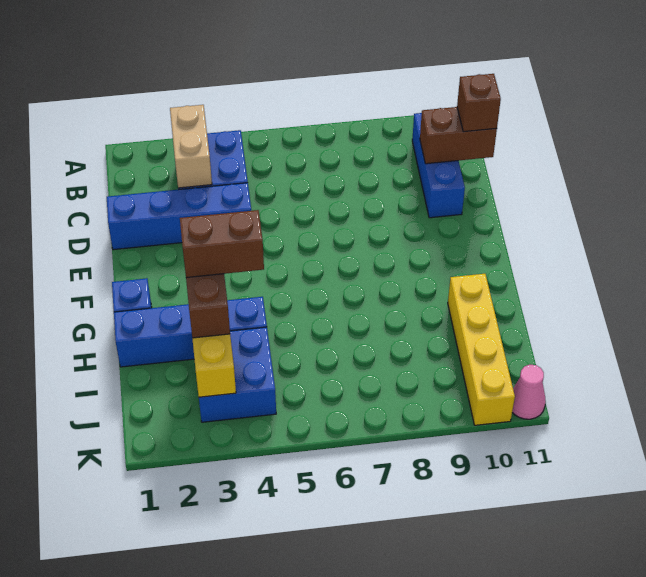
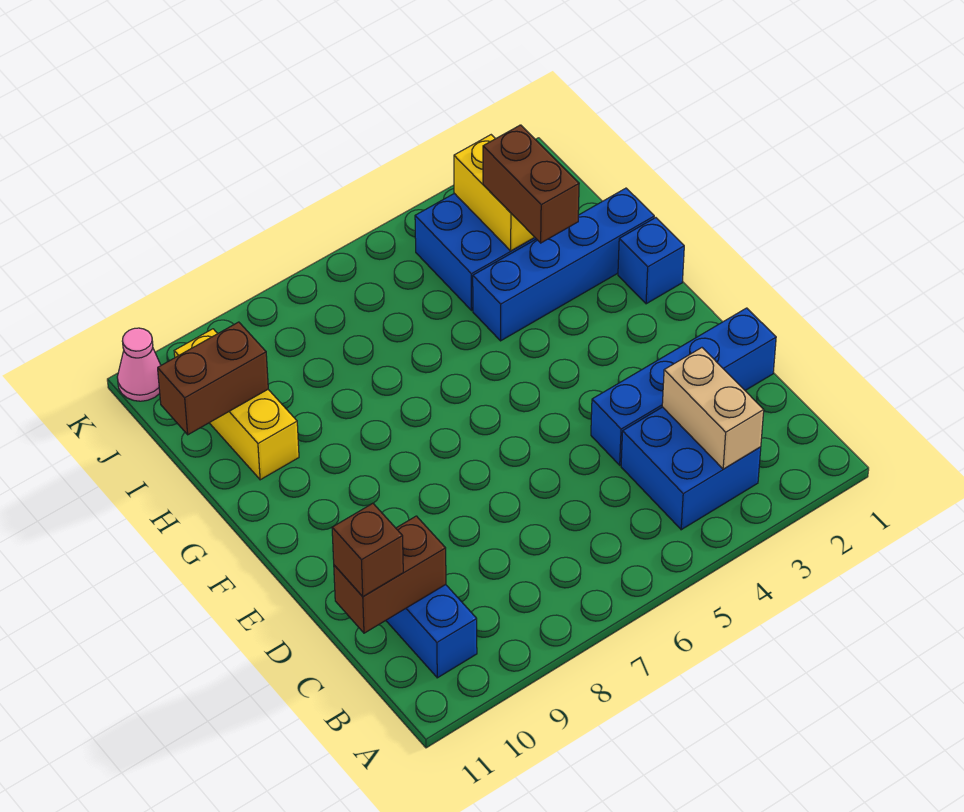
brown brick H3:H4 level 4 -> brown brick I10:I11 level 2
yellow brick H10:K10 level 1 -> yellow brick H10:J10 level 1

